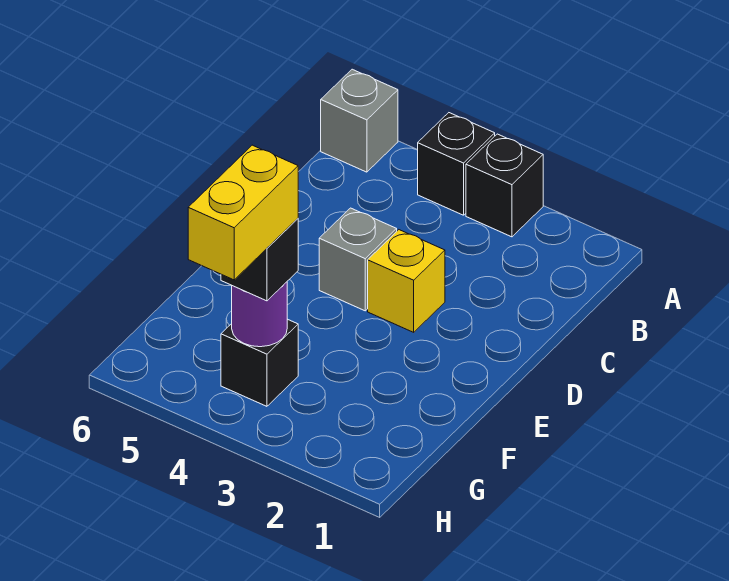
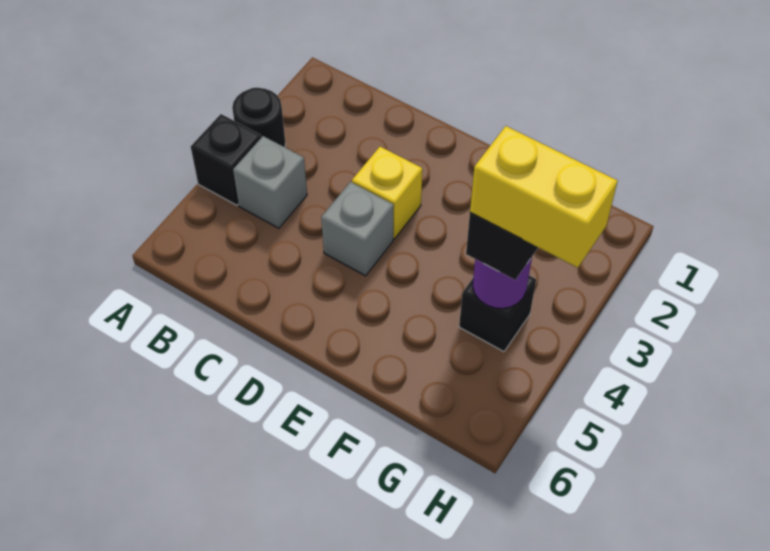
black brick A3 level 1 -> black round brick A3 level 1
grey brick A6 level 1 -> grey brick B4 level 1

